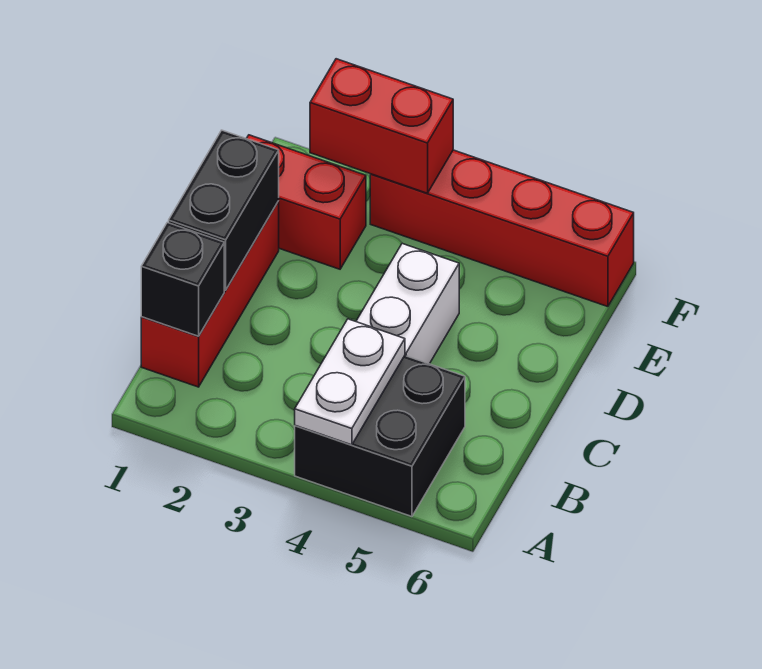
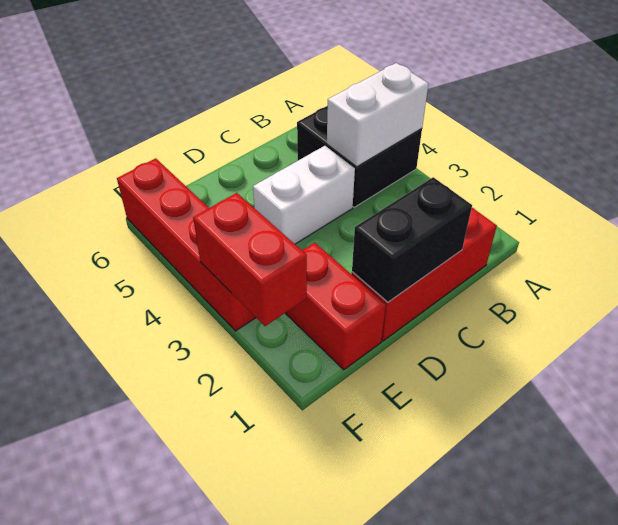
white plate A4:B4 level 2 -> white brick A4:B4 level 2
black brick B1 level 2 -> none

